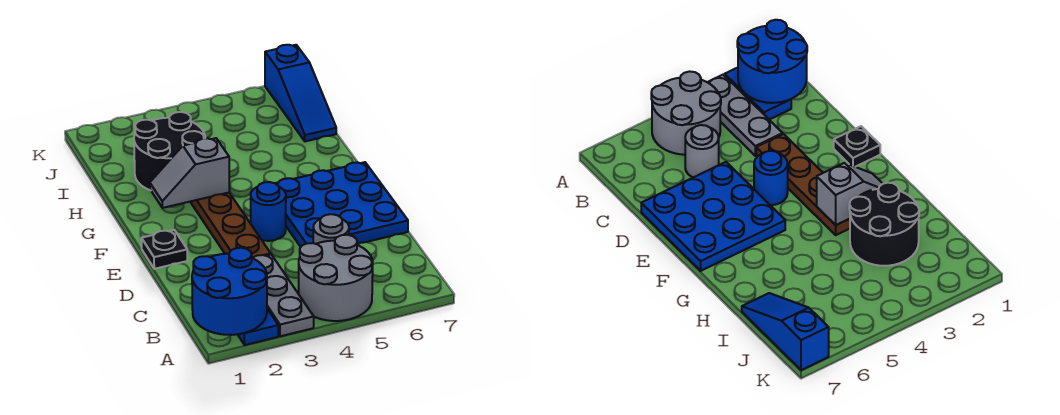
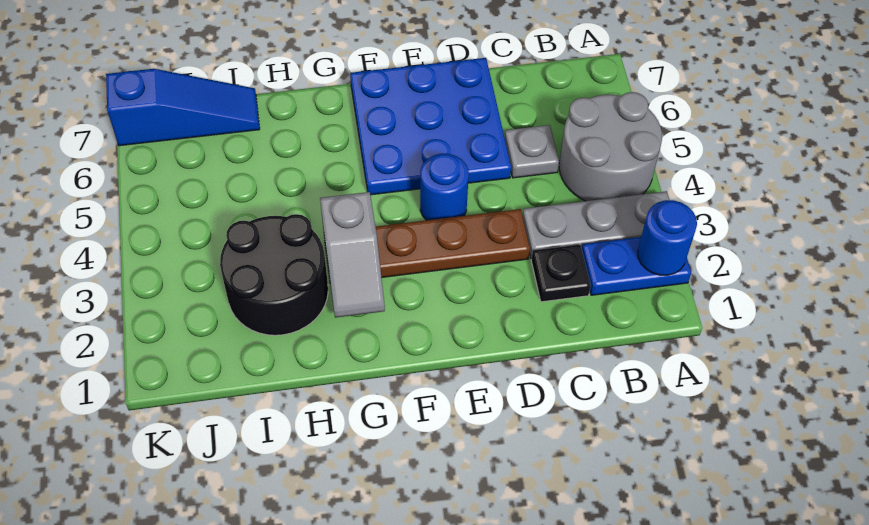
blue round brick A1:B2 level 2 -> blue round brick A2 level 2
grey round brick C5 level 1 -> grey plate C5 level 1
black plate E1 level 1 -> black plate C2 level 1

